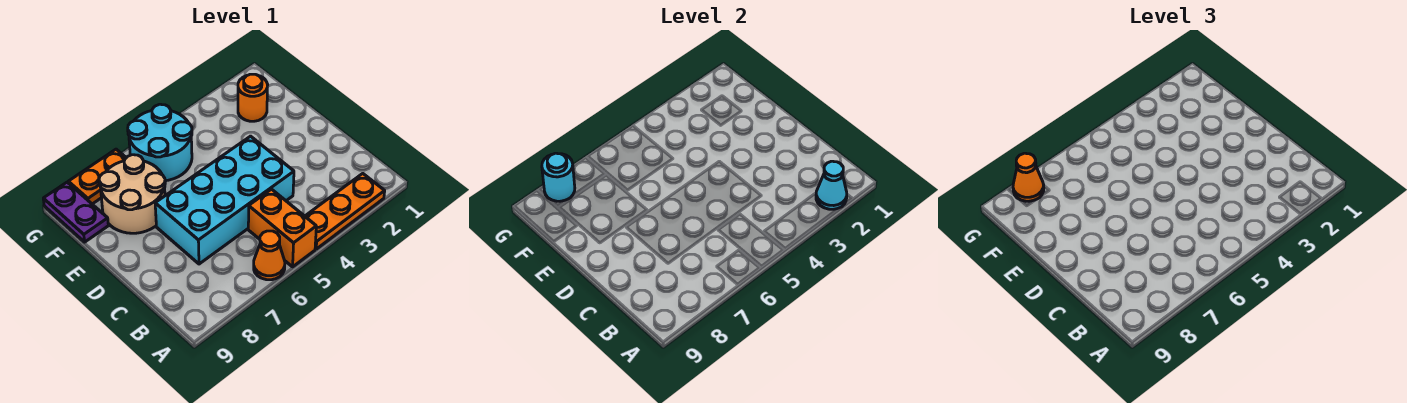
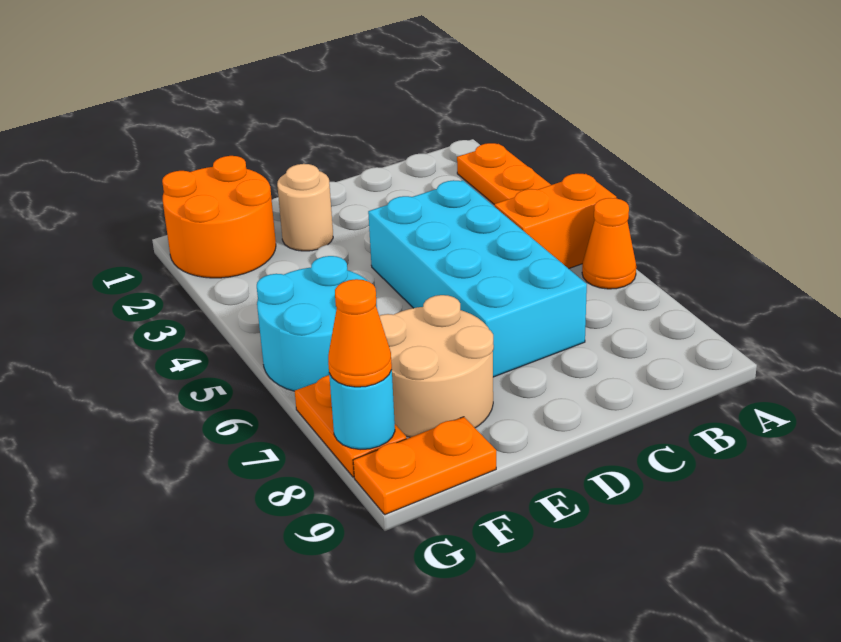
cyan cone A2 level 2 -> none
none -> tan round brick E2 level 1
orange round brick F2 level 1 -> orange round brick F1:G2 level 1
purple plate F9:G9 level 1 -> orange plate F9:G9 level 1

